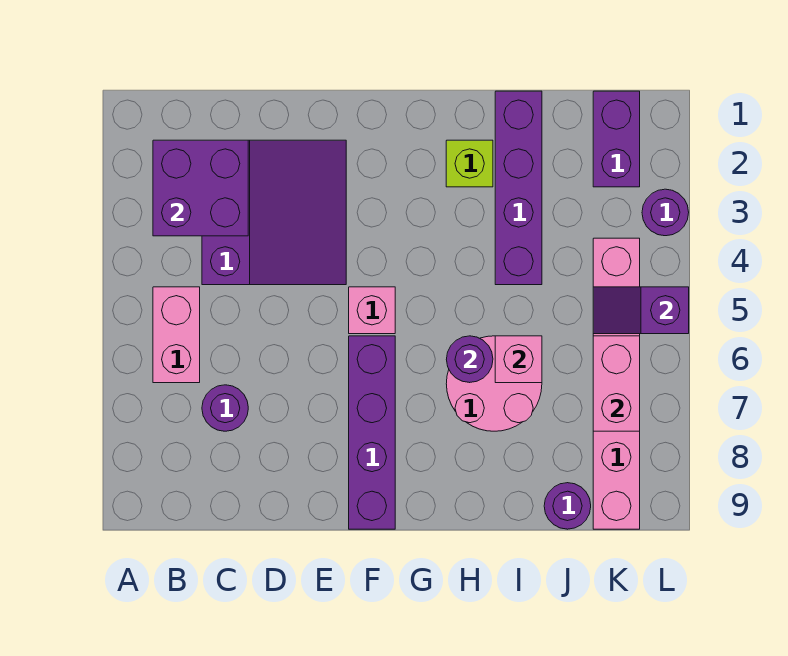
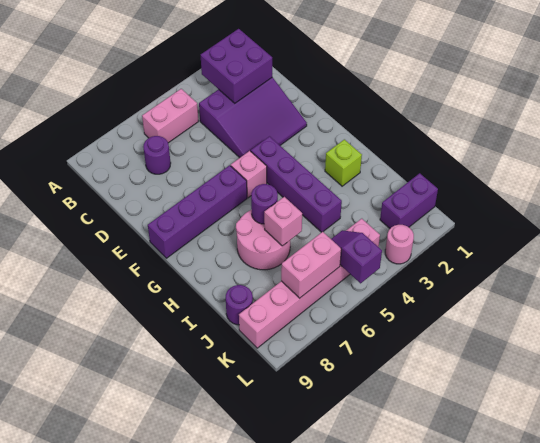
purple brick I1:I4 level 1 -> purple brick F4:I4 level 1
purple round brick L3 level 1 -> pink round brick L3 level 1

